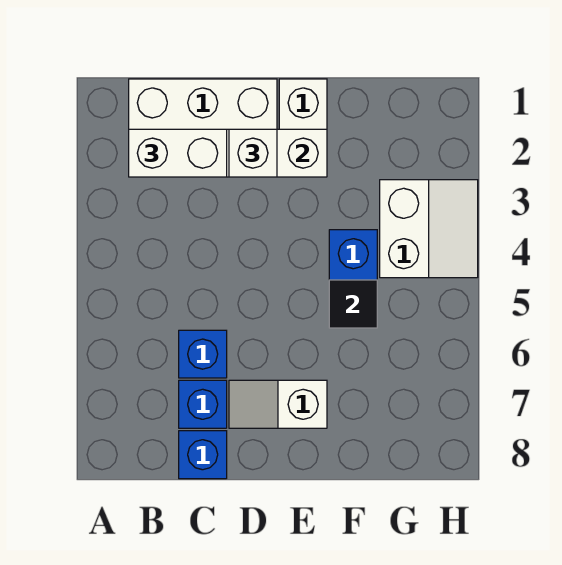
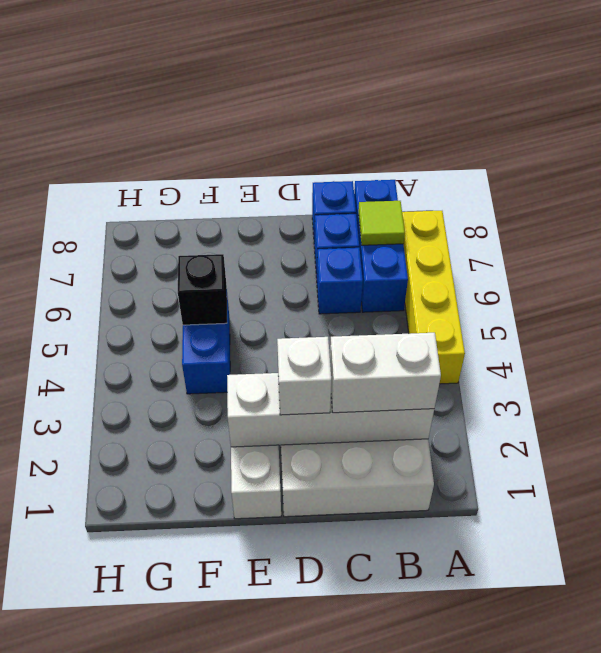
none -> yellow brick A4:A7 level 1
none -> blue brick B6:B8 level 1
none -> lime tile B7 level 2
white slope D7:E7 level 1 top E -> none
black tile F5 level 2 -> black brick F5 level 2
white slope G3:H4 level 1 top G -> none

